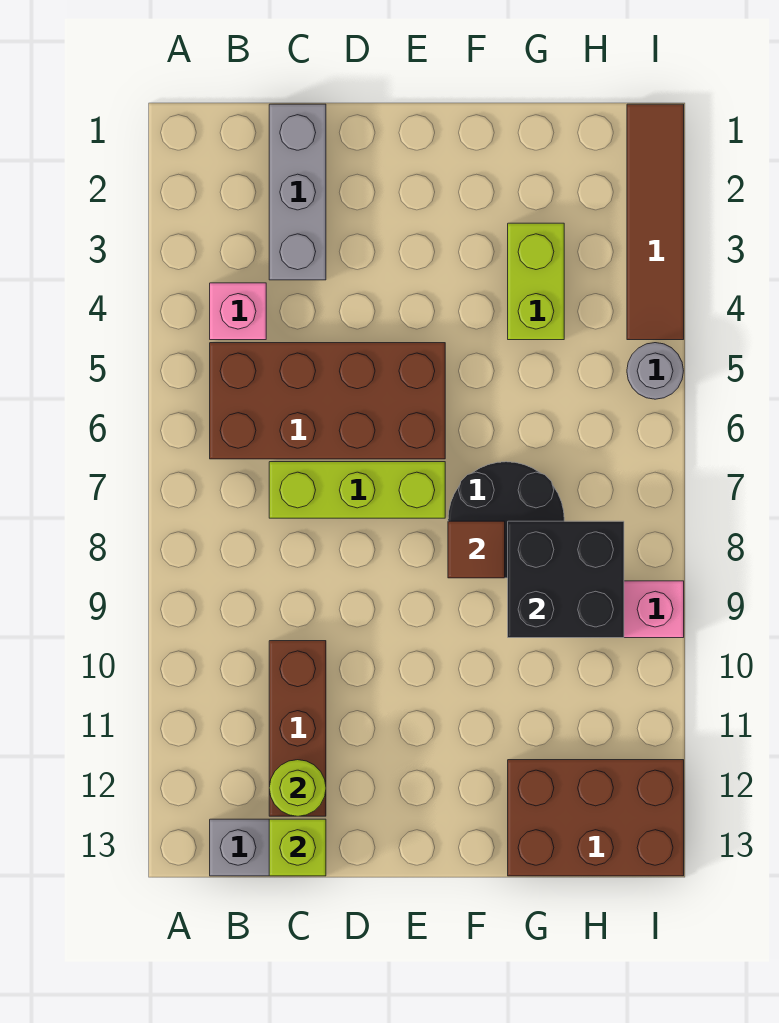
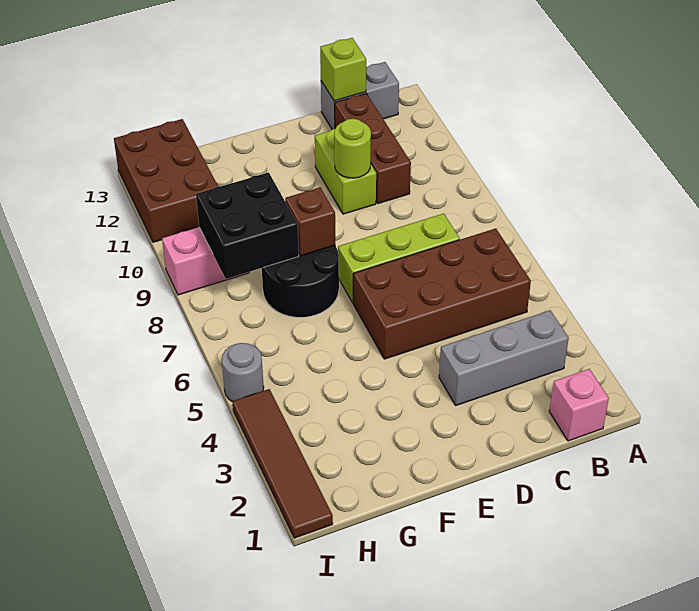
pink brick B4 level 1 -> pink brick B1 level 1
grey brick C1:C3 level 1 -> grey brick B3:D3 level 1
lime round brick C12 level 2 -> lime round brick D10 level 2
brown tile F8 level 2 -> brown brick F8 level 2
lime brick G3:G4 level 1 -> lime brick D10:D11 level 1
brown brick G12:I13 level 1 -> brown brick H11:I13 level 1

